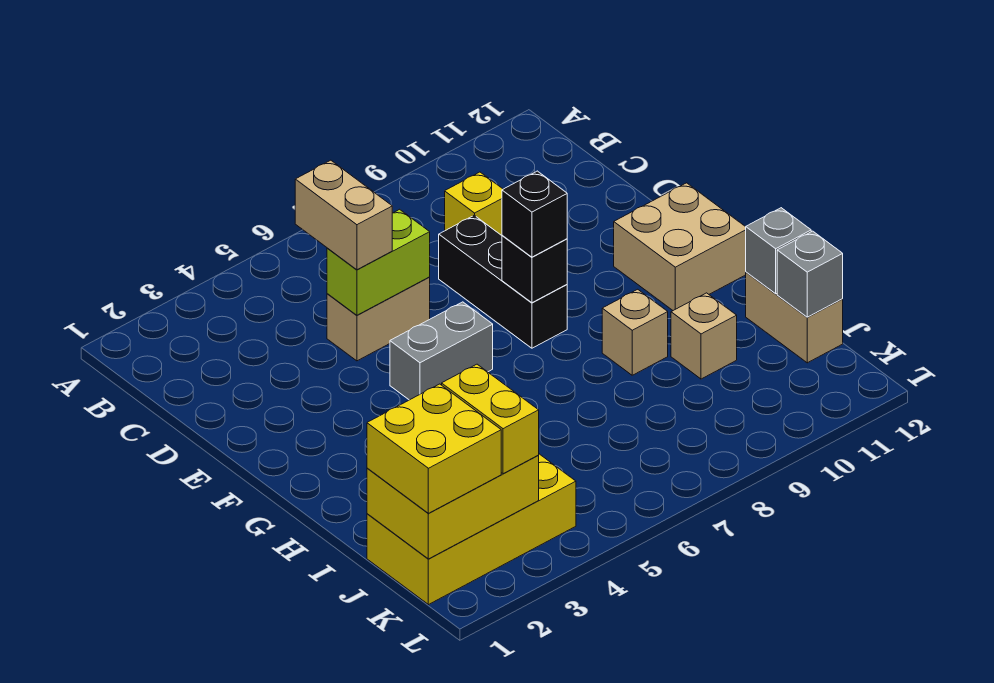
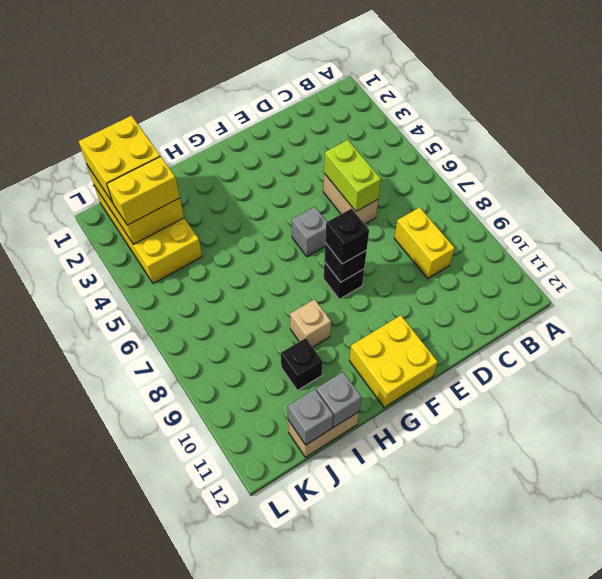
tan brick C5:D5 level 3 -> none
yellow brick C9 level 1 -> yellow brick C8:C9 level 1
black brick D8:F8 level 1 -> black brick F8 level 1
grey brick F5:F6 level 1 -> grey brick F6 level 1
tan brick F11:G12 level 1 -> yellow brick F11:G12 level 1
tan brick I10 level 1 -> black brick I10 level 1

